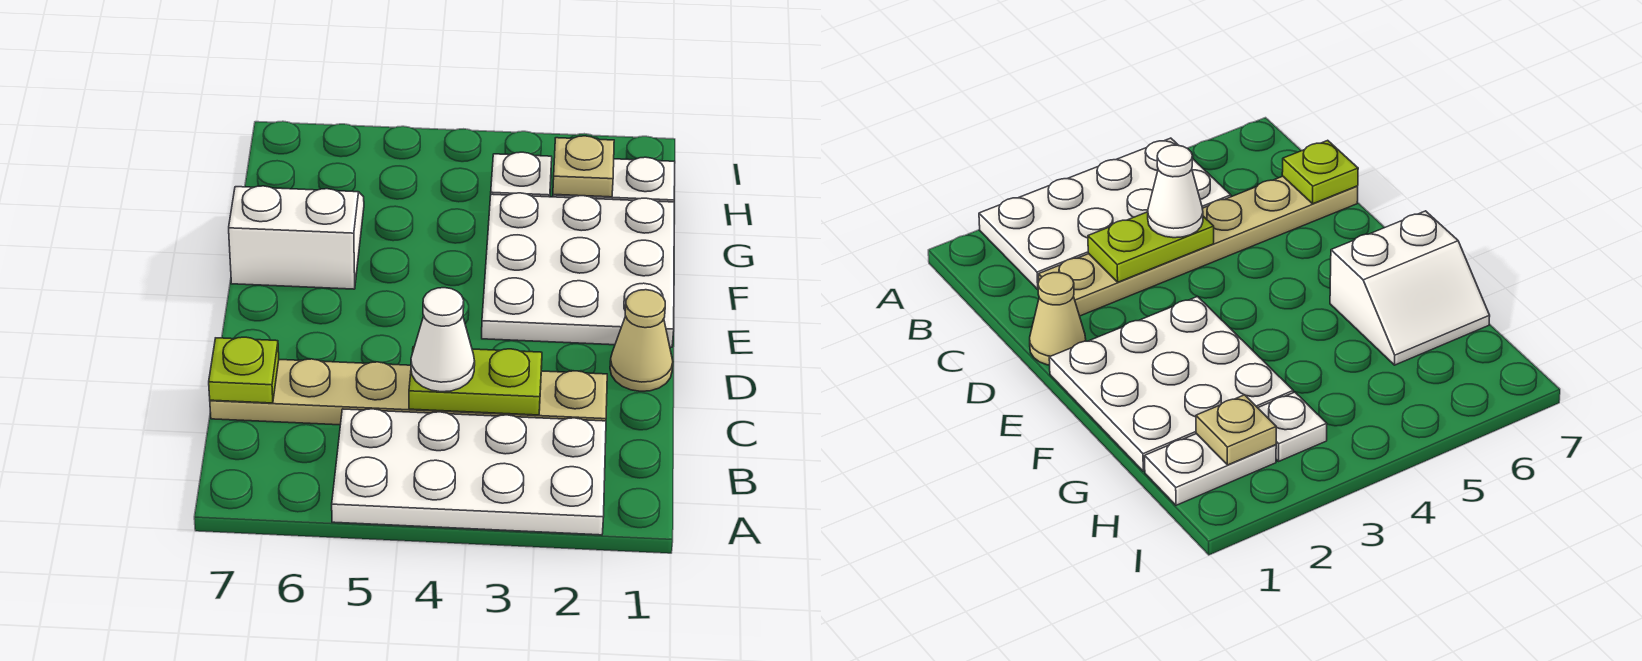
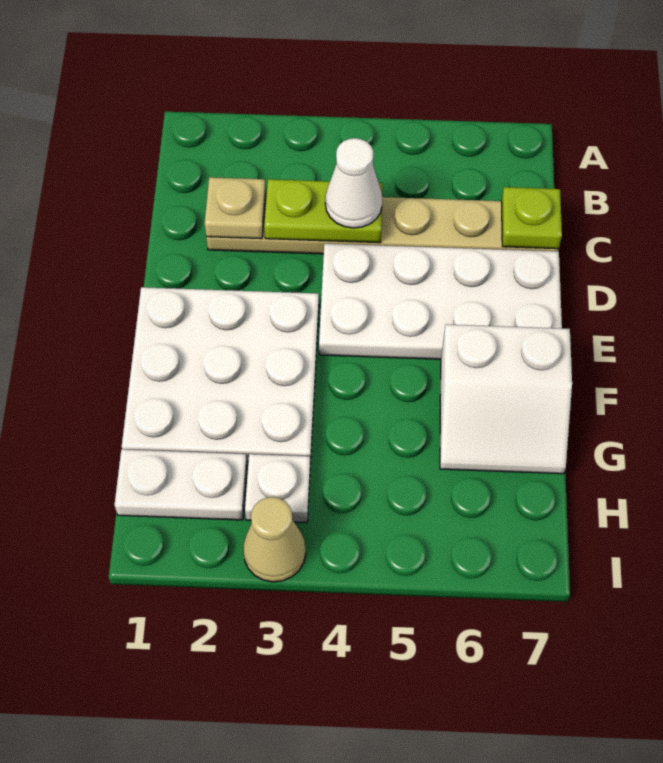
white plate A2:B5 level 1 -> white plate D4:E7 level 1
tan cone D1 level 1 -> tan cone I3 level 1
tan plate H2 level 2 -> tan plate C2 level 2

